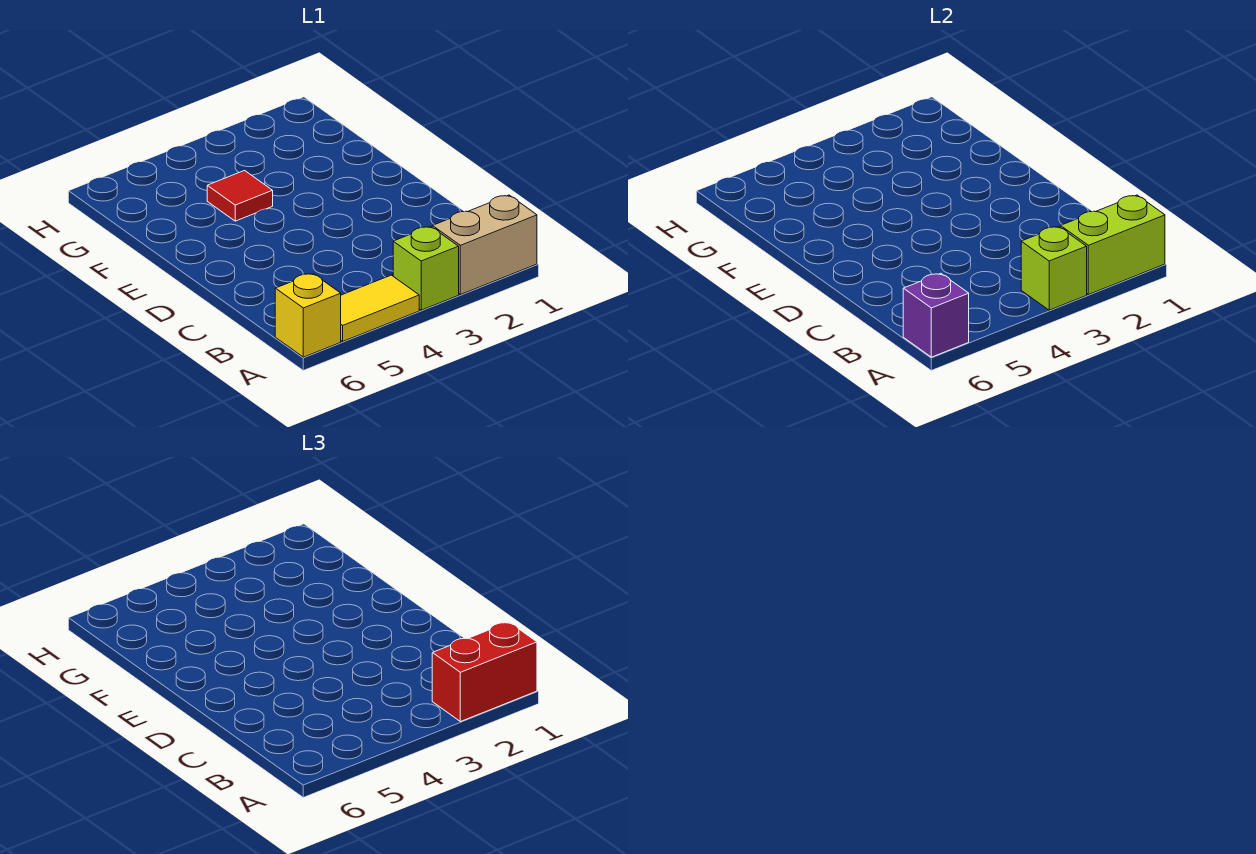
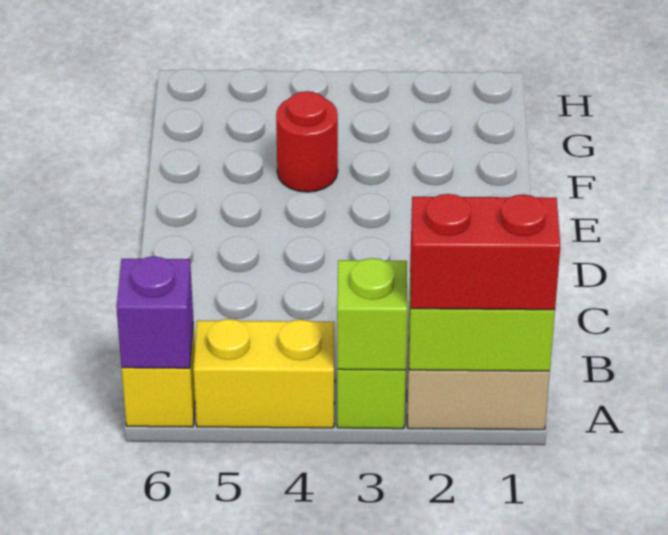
yellow tile A4:A5 level 1 -> yellow brick A4:A5 level 1
red tile F4 level 1 -> red round brick F4 level 1

